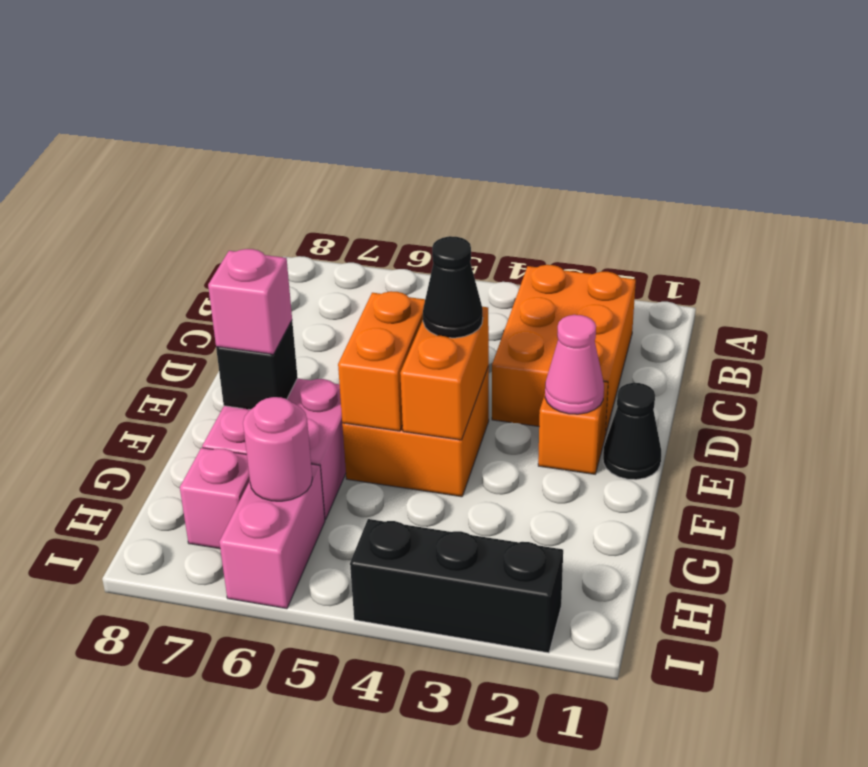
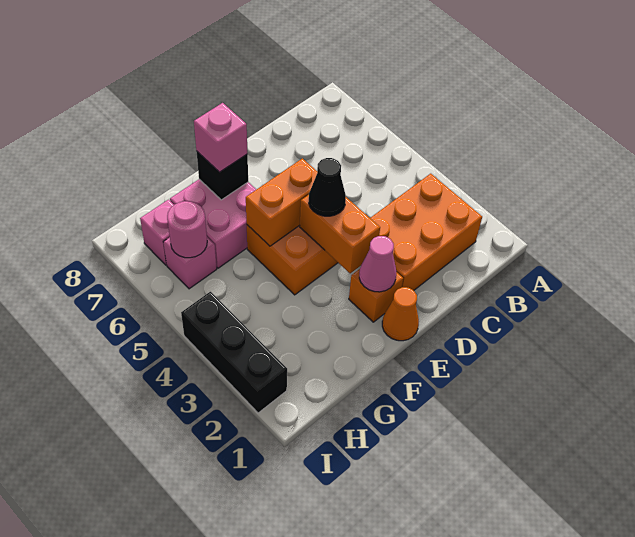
black cone E1 level 1 -> orange cone E1 level 1
orange brick E4:F4 level 2 -> orange brick E3:E4 level 2
pink brick H6:I6 level 1 -> pink brick H6 level 1

